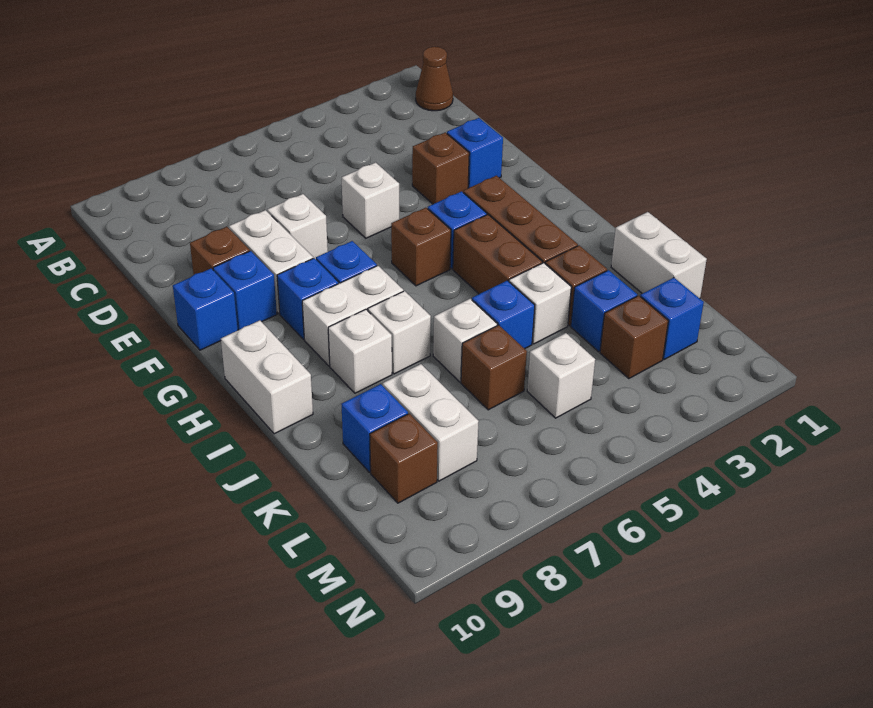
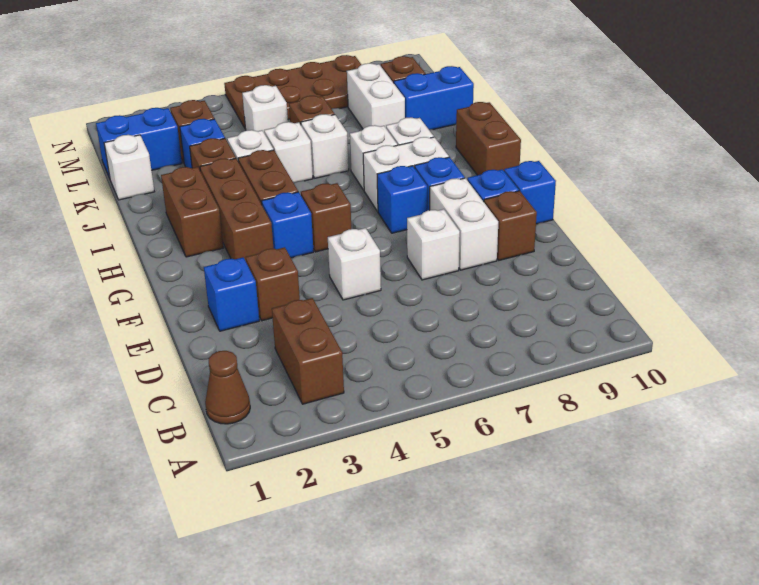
none -> brown brick B3:C3 level 1
none -> brown brick H2:I2 level 1
white brick H10:I10 level 1 -> brown brick H10:I10 level 1
white brick J1:K1 level 1 -> white brick K1 level 1
blue brick J5 level 1 -> white brick J5 level 1
blue brick K9 level 1 -> blue brick K9:K10 level 1
blue brick L2 level 1 -> blue brick L1:L2 level 1
none -> brown plate M5:N8 level 1

